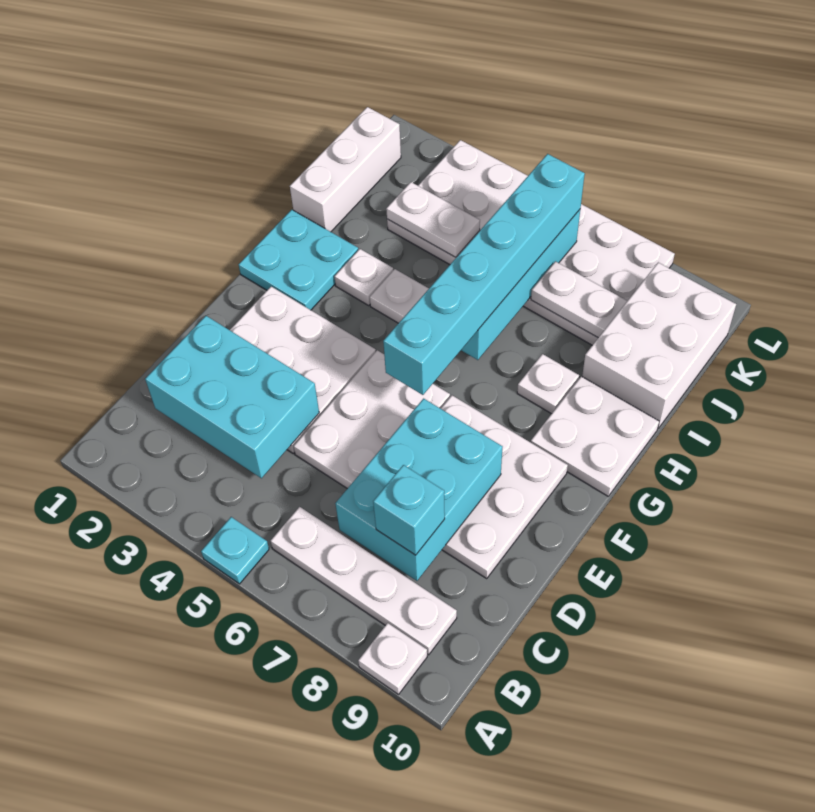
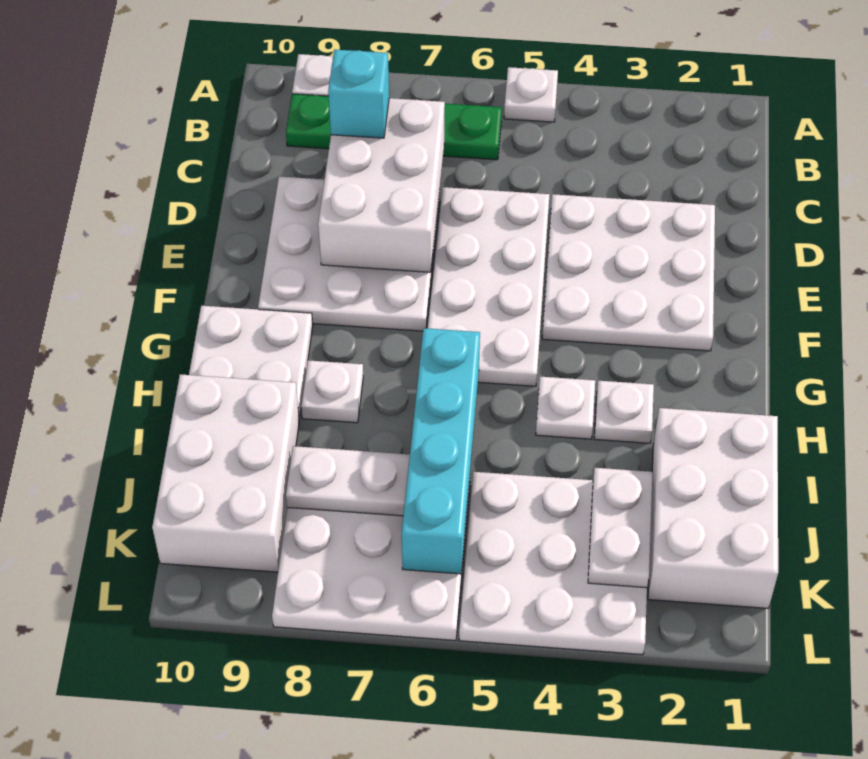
cyan plate A5 level 1 -> white plate A5 level 1
white plate B6:B9 level 1 -> green plate B6:B9 level 1
cyan brick C2:D4 level 2 -> none
cyan brick C7:E8 level 2 -> white brick C7:E8 level 2
white plate D5:F6 level 1 -> white plate D5:G6 level 1
cyan brick F6:K6 level 3 -> none
cyan plate G1:H2 level 1 -> none
white brick I1:K1 level 1 -> white brick I1:K2 level 1
white plate J3:J4 level 2 -> white plate J3:K3 level 2

